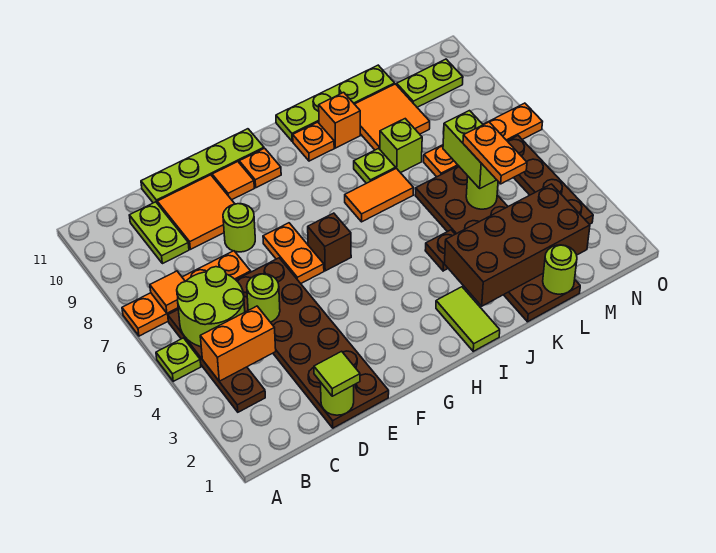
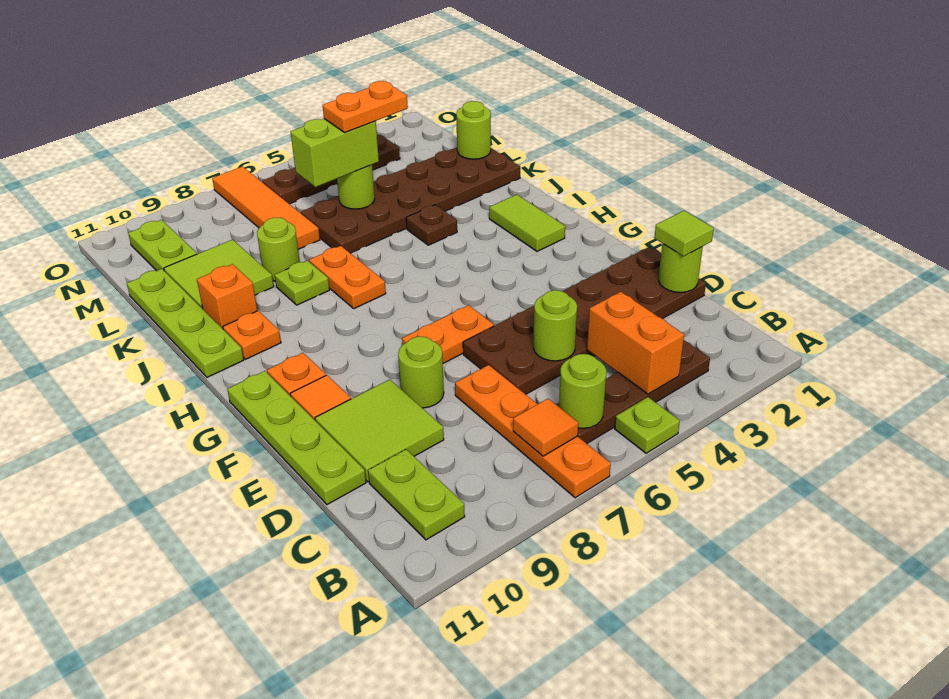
lime round brick B5:C6 level 2 -> lime round brick B6 level 2
lime plate C9:C10 level 1 -> lime plate B10:C10 level 1
orange tile D9:E10 level 1 -> lime tile D9:E10 level 1
brown brick G6 level 1 -> none
lime tile I1:I2 level 1 -> lime tile H2:I2 level 1
orange tile I7:J7 level 1 -> orange plate I7:J7 level 1
brown brick J2:M3 level 2 -> none
lime brick K8 level 1 -> lime round brick K8 level 1
orange tile K9:L10 level 1 -> lime tile K9:L10 level 1
orange plate L7:O7 level 1 -> orange tile L7:O7 level 1

